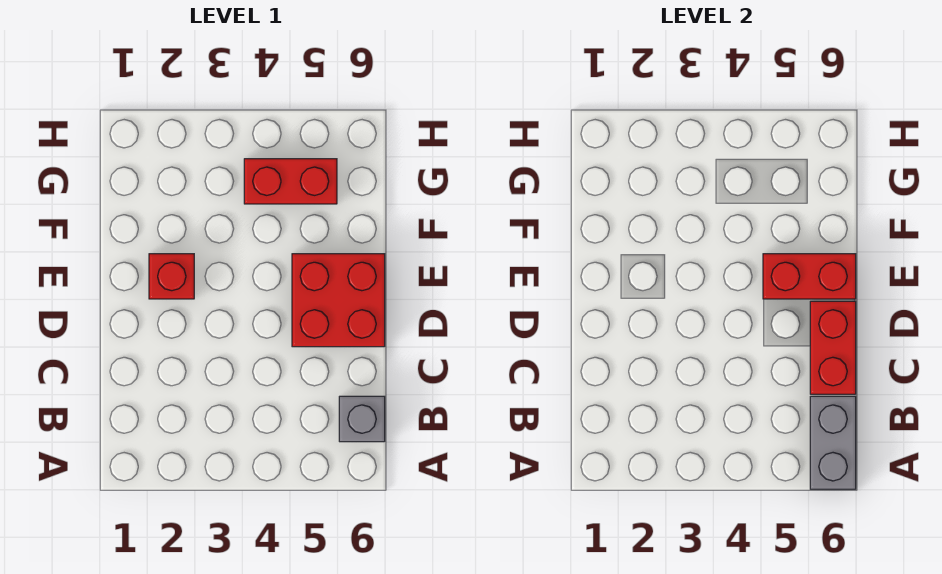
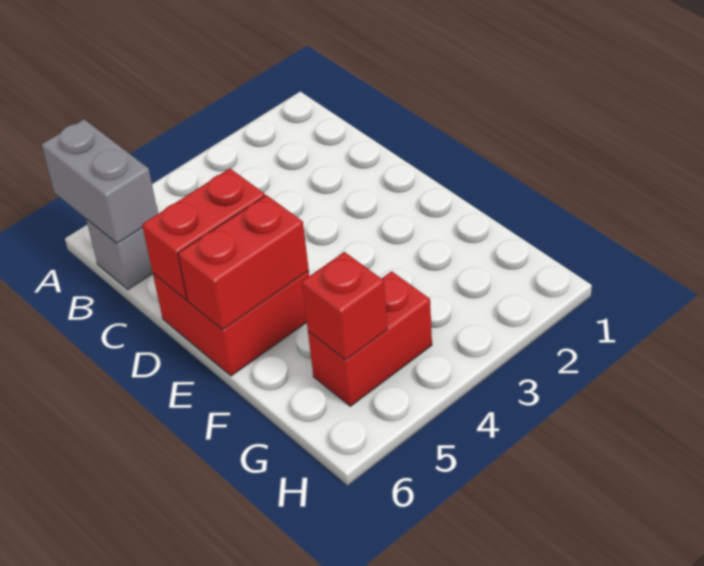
red brick C6:D6 level 2 -> red brick D5:D6 level 2
red brick E2 level 1 -> red brick G5 level 2

